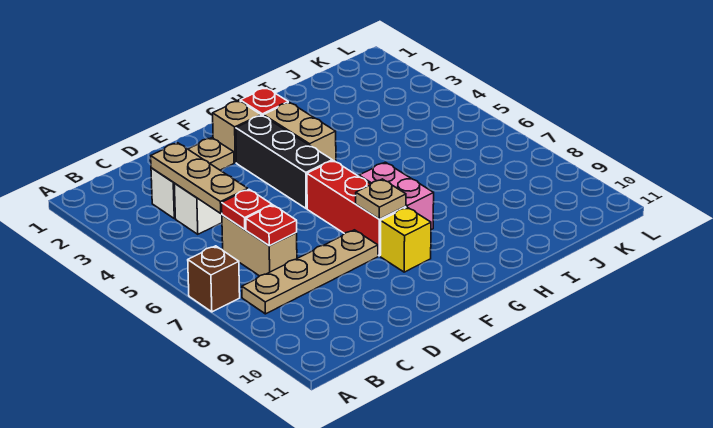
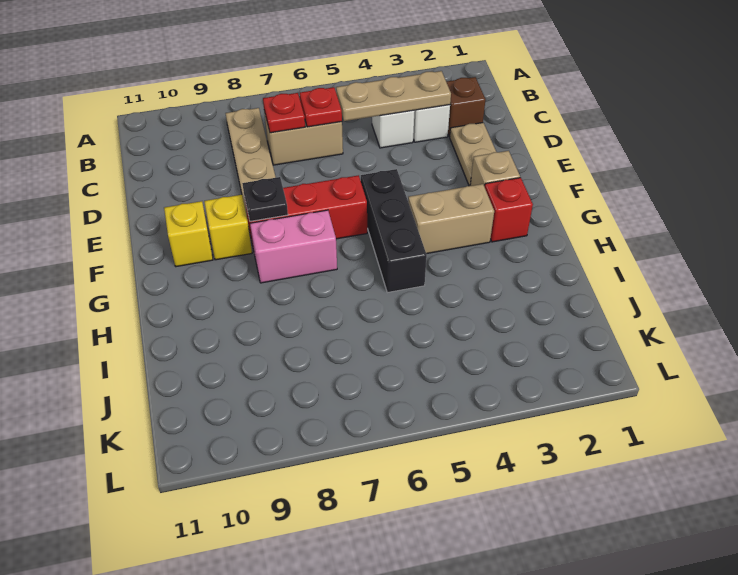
brown brick A7 level 1 -> brown brick C2 level 1
black brick F3:F5 level 1 -> black brick F5:H5 level 1
tan plate F8 level 2 -> black plate F8 level 2
none -> yellow brick F10 level 1

